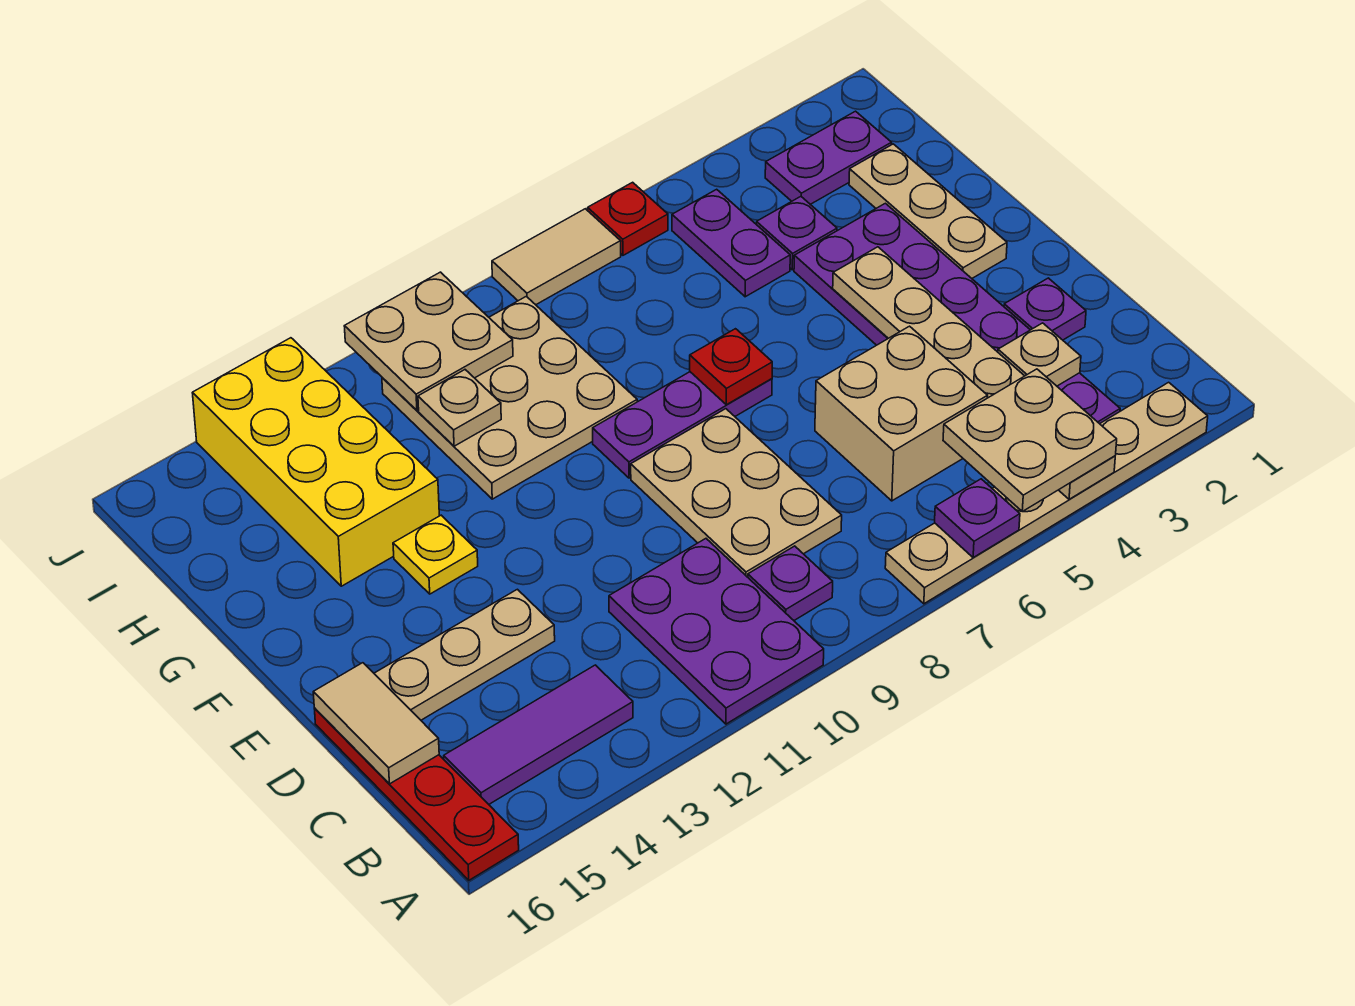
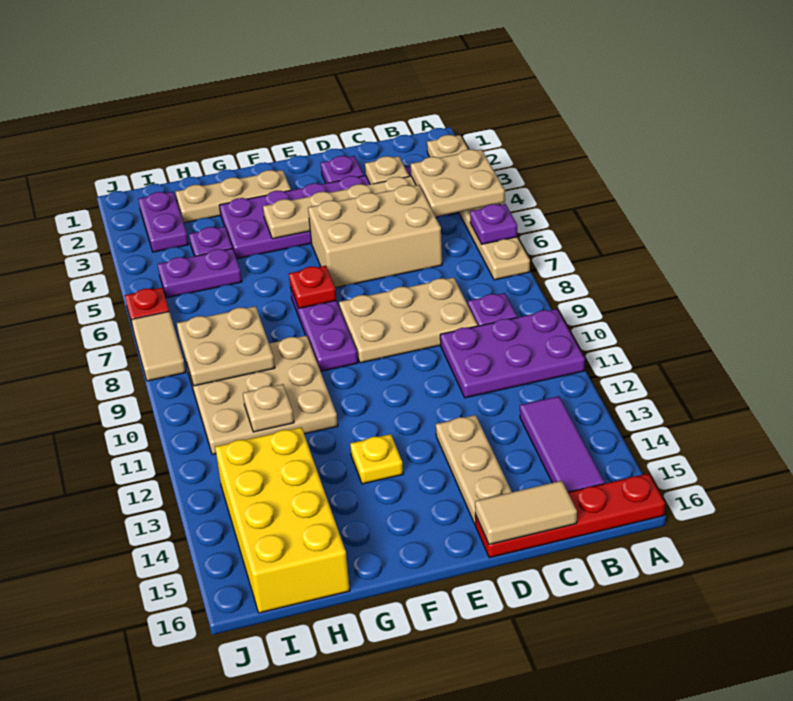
tan brick C5:D6 level 1 -> tan brick C5:E6 level 1
yellow brick G13:J14 level 1 -> yellow brick H13:I16 level 1
tan plate I10:J11 level 2 -> tan plate H8:I9 level 2

